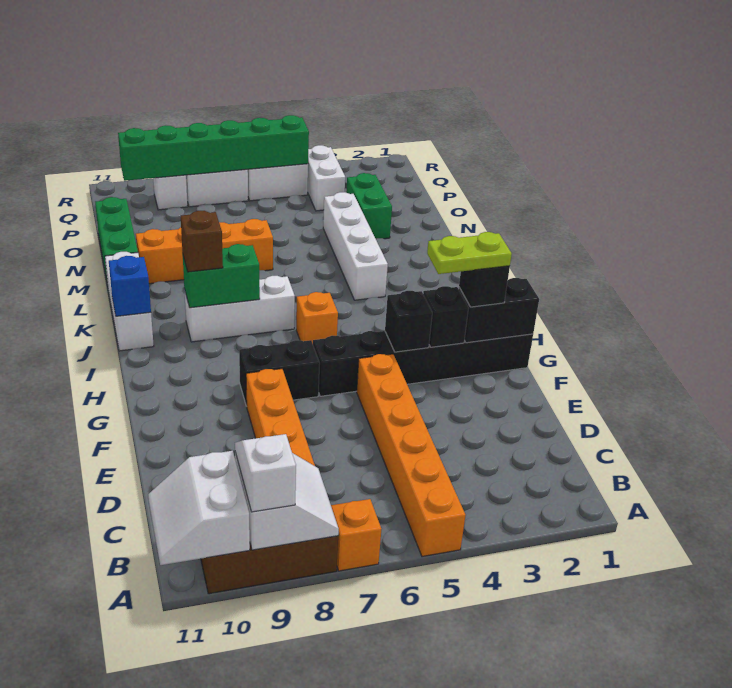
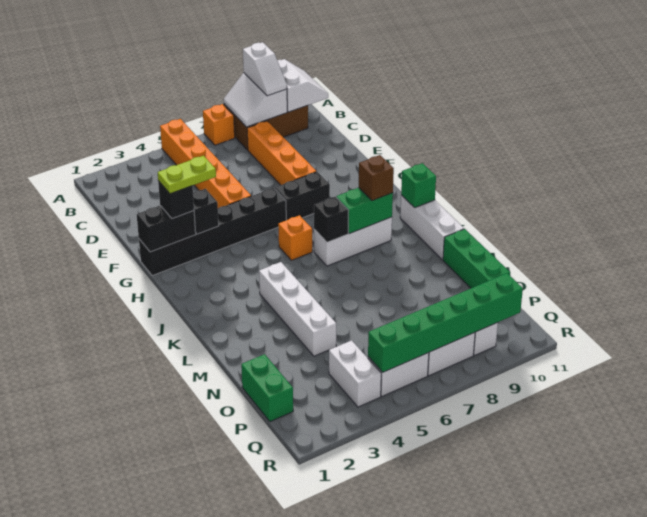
black brick G4 level 2 -> black brick J7 level 2
blue brick J11 level 2 -> green brick J11 level 2
orange brick M7:M10 level 1 -> none
green brick N3:O3 level 1 -> green brick O1:P1 level 1

